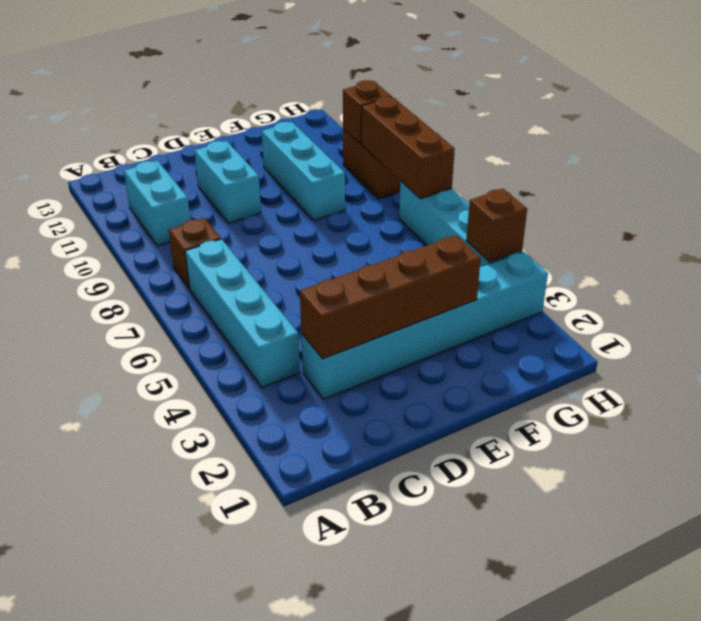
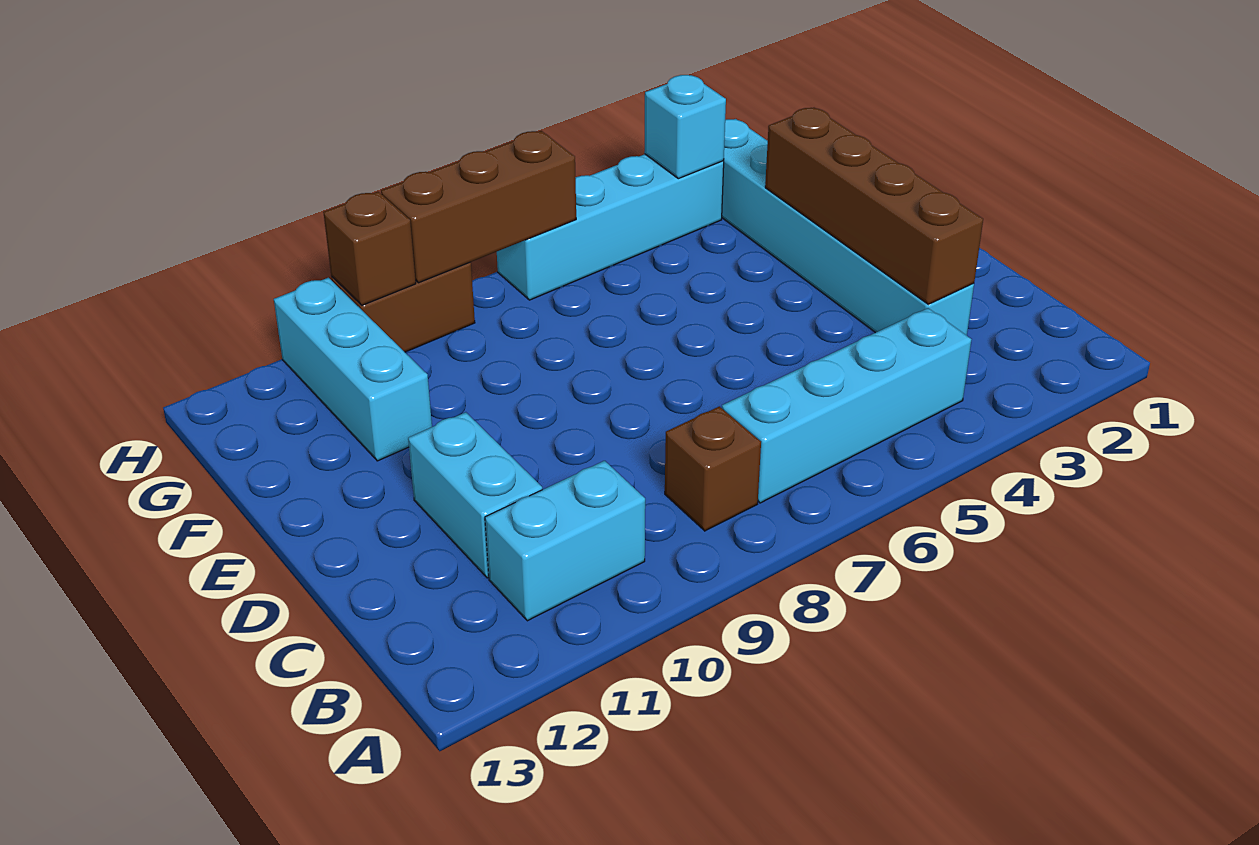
cyan brick D10:D11 level 1 -> cyan brick C11:D11 level 1
cyan brick F9:F11 level 1 -> cyan brick F11:H11 level 1
brown brick H4 level 2 -> cyan brick H4 level 2

